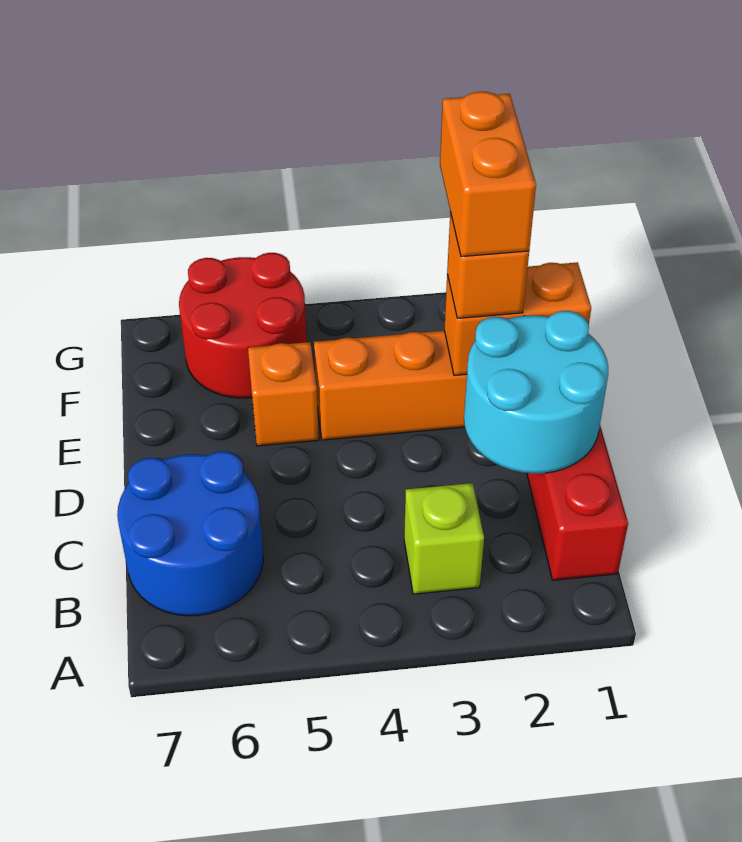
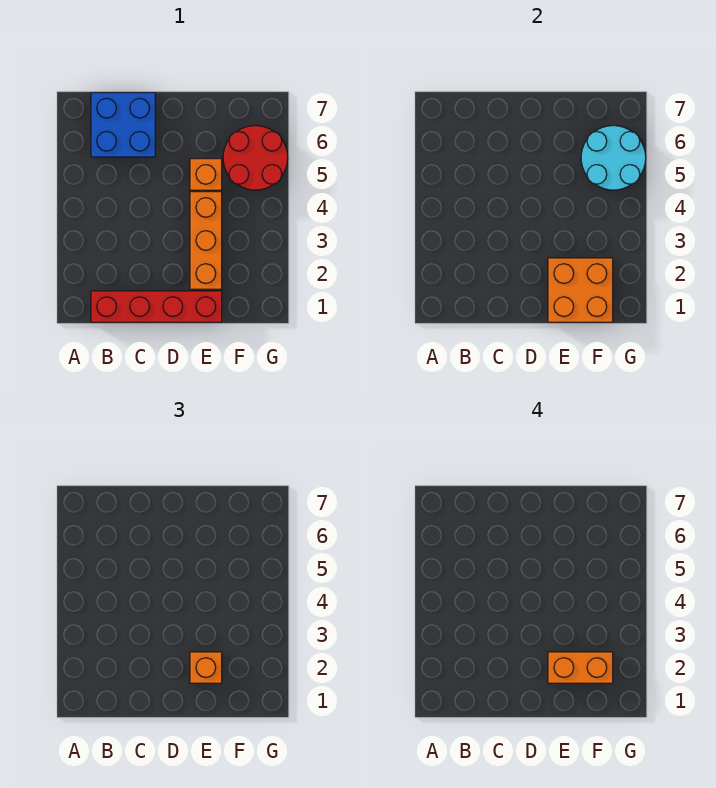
lime brick B3 level 1 -> none
blue round brick B6:C7 level 1 -> blue brick B6:C7 level 1
cyan round brick C1:D2 level 2 -> cyan round brick F5:G6 level 2
orange brick E1:E2 level 2 -> orange brick E1:F2 level 2

